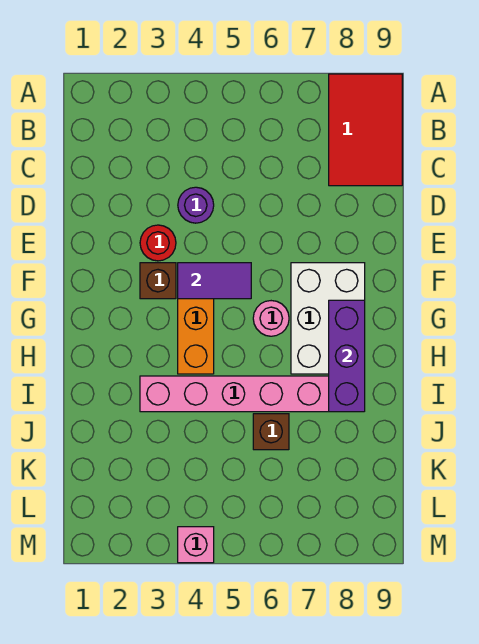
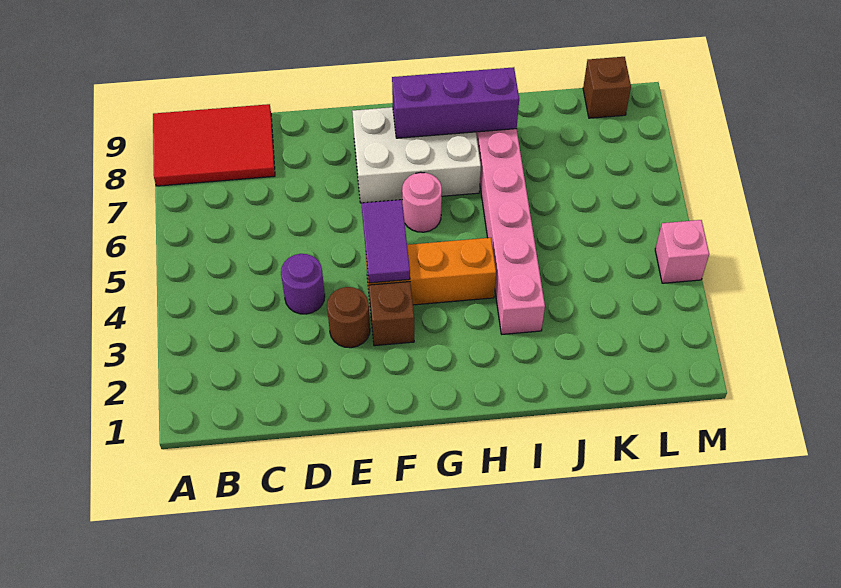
red round brick E3 level 1 -> brown round brick E3 level 1
brown brick J6 level 1 -> brown brick L9 level 1

